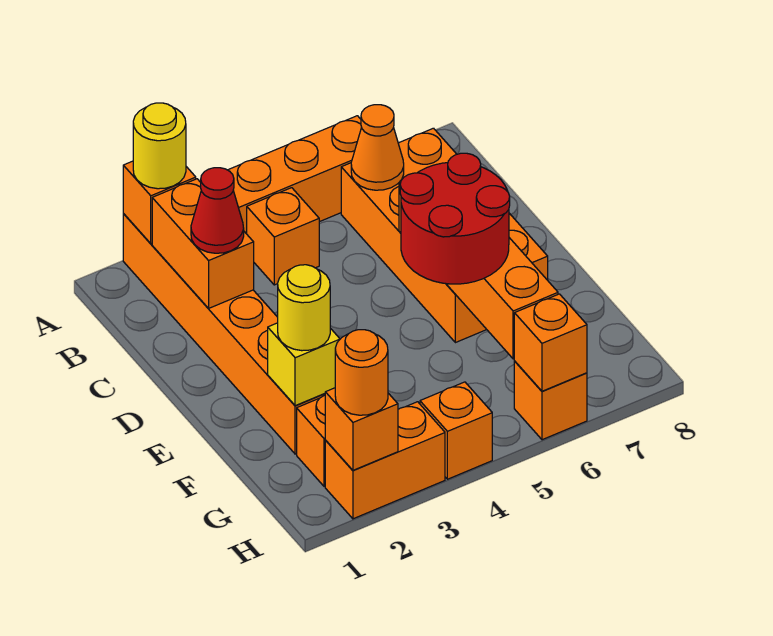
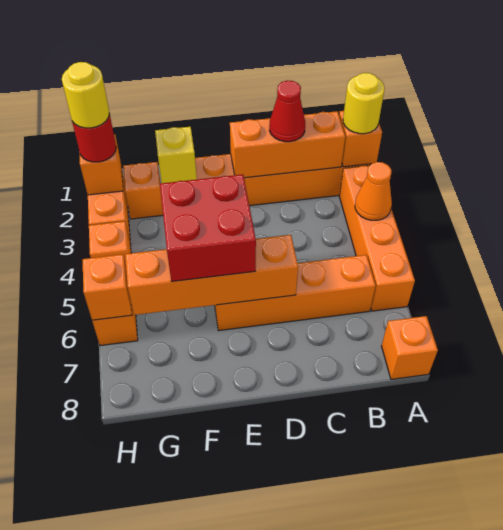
orange brick B2:C2 level 2 -> orange brick B2:D2 level 2
orange brick B4 level 1 -> orange brick A8 level 1
orange brick B6:E7 level 1 -> orange brick B6:E6 level 1
orange cone B6 level 2 -> orange cone A4 level 2
red round brick E5:F6 level 3 -> red brick E5:F6 level 3
yellow round brick F2 level 3 -> yellow round brick H2 level 4
orange round brick H2 level 3 -> red round brick H2 level 3

